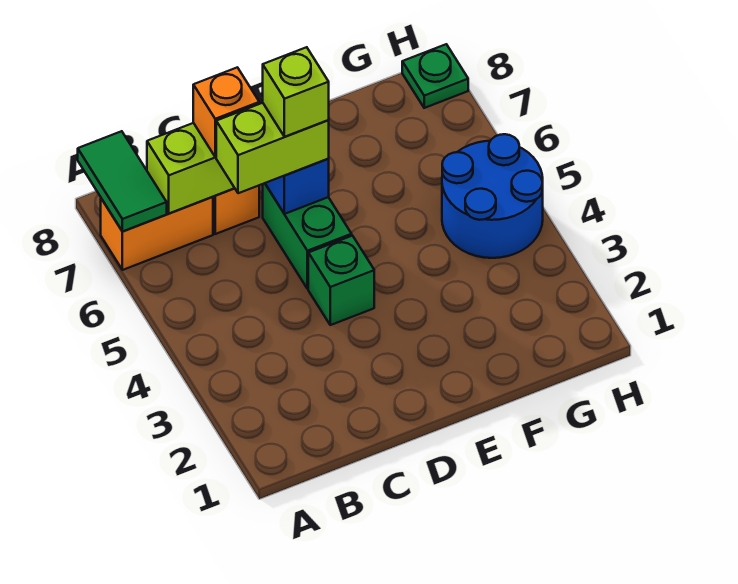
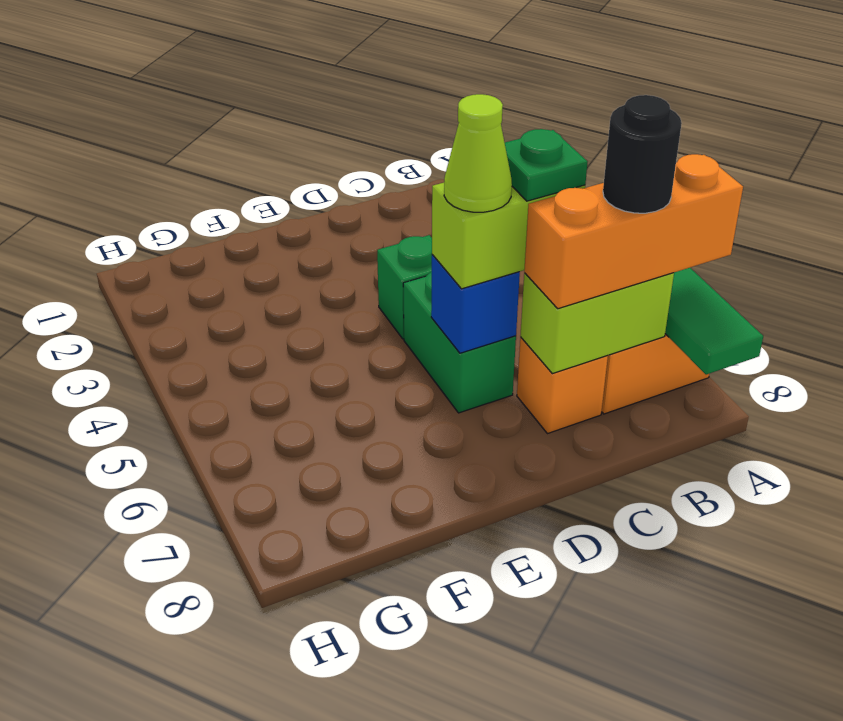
none -> black round brick B7 level 4
orange brick C7 level 3 -> orange brick A7:C7 level 3
lime brick D6 level 4 -> lime cone D6 level 4
blue round brick G4:H5 level 1 -> none
green plate H8 level 1 -> green plate C6 level 4

